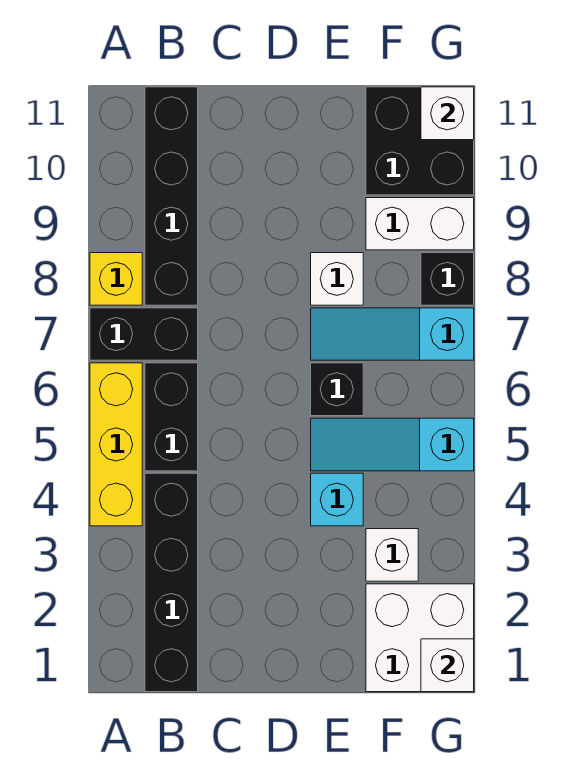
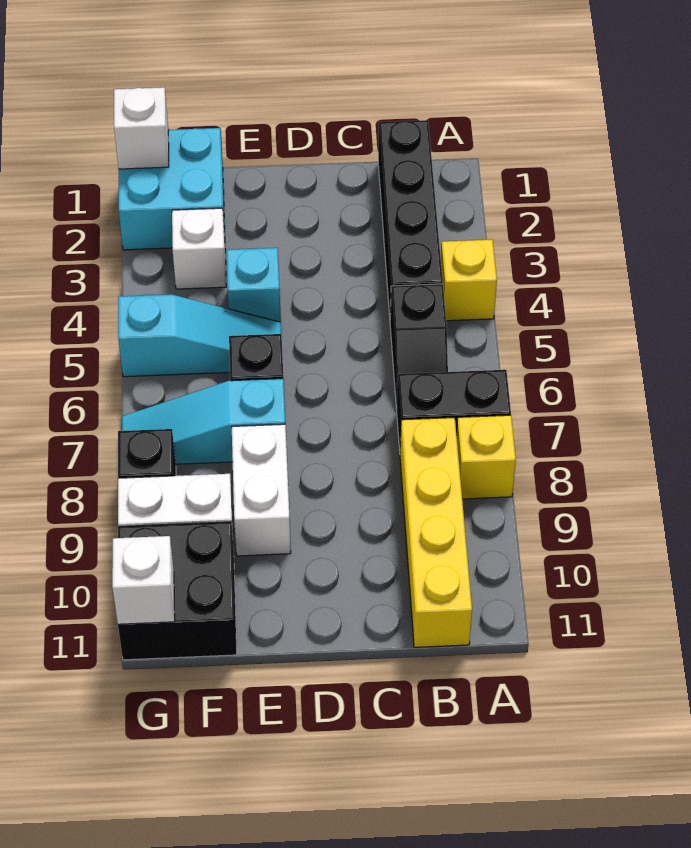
yellow brick A4:A6 level 1 -> yellow brick A4 level 1
black brick B5:B6 level 1 -> black slope B5:B6 level 1 top 5
black brick B8:B11 level 1 -> yellow brick B8:B11 level 1
cyan slope E7:G7 level 1 top G -> cyan slope E7:G7 level 1 top E
white brick E8 level 1 -> white brick E8:E9 level 1
white brick F1:G2 level 1 -> cyan brick F1:G2 level 1

